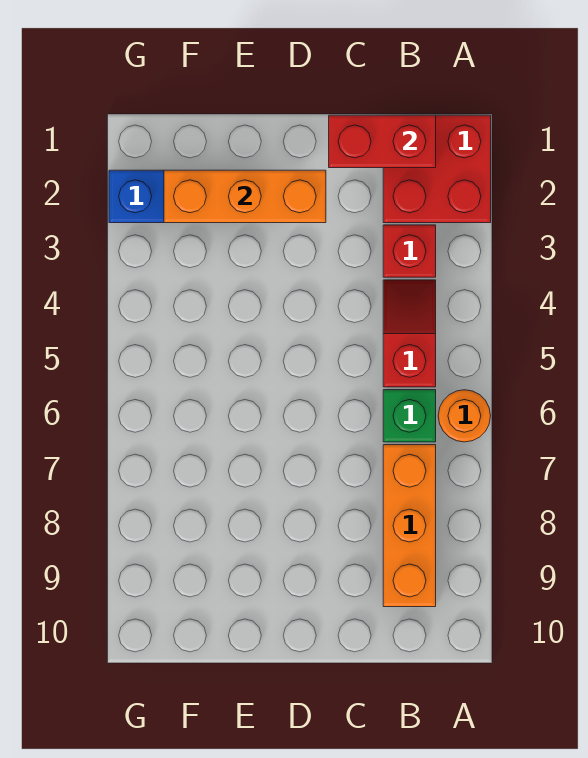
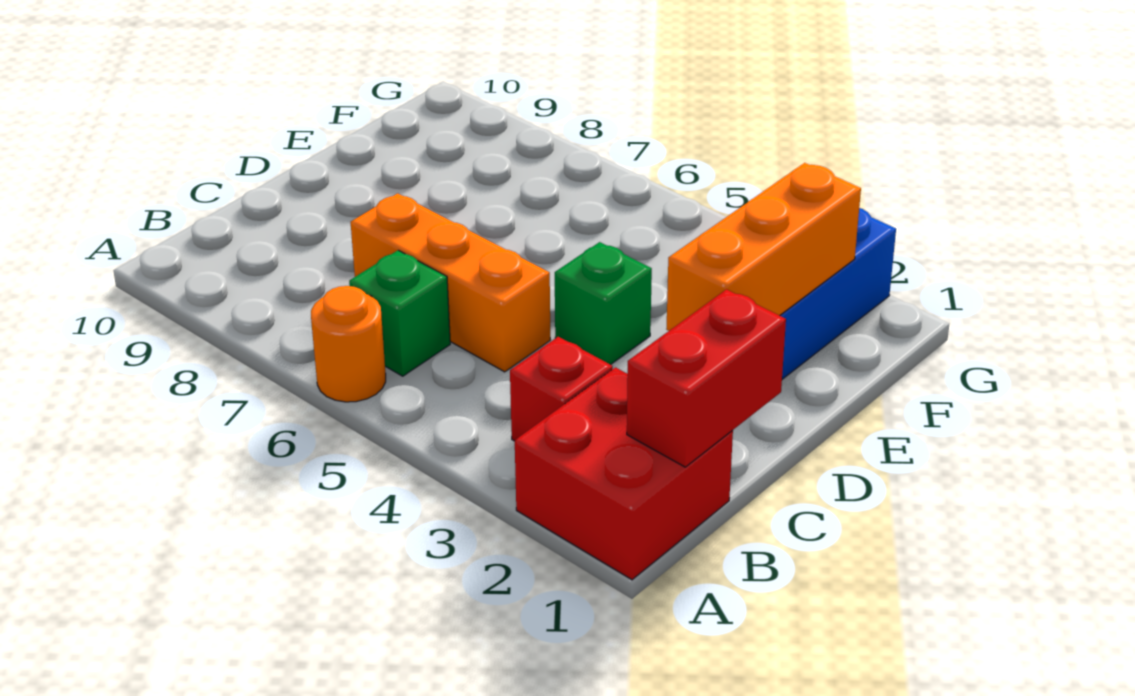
red slope B4:B5 level 1 top 5 -> none
orange brick B7:B9 level 1 -> orange brick C5:C7 level 1
none -> green brick D4 level 1

